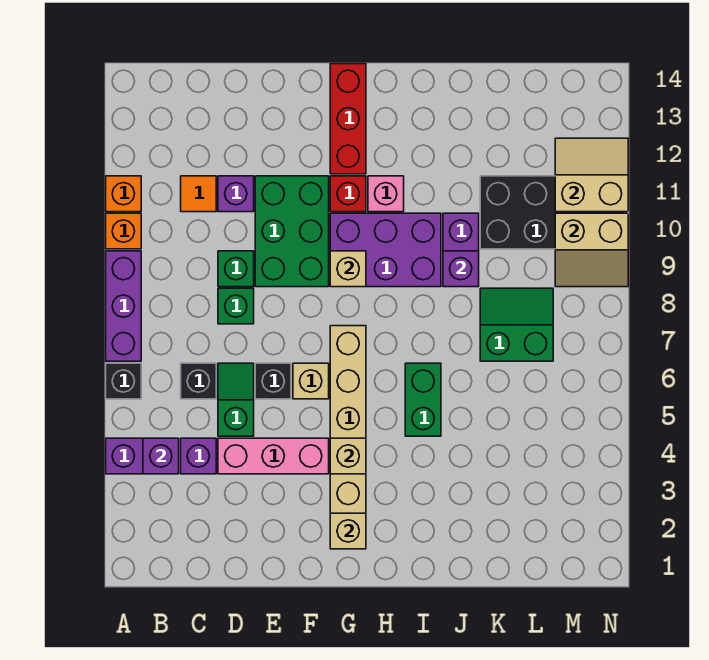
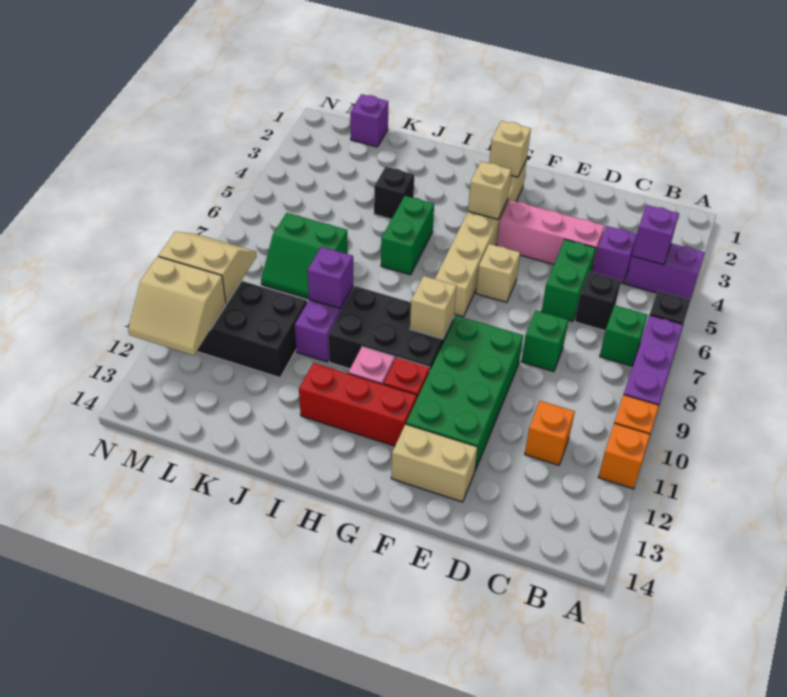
orange tile C11 level 1 -> orange brick C11 level 1
green slope D5:D6 level 1 top 5 -> green brick D5:D6 level 1
green brick D9 level 1 -> green brick B7 level 1
purple brick D11 level 1 -> purple brick L1 level 1
black brick E6 level 1 -> black brick J4 level 1
green brick E9:F11 level 1 -> green brick E9:F12 level 1
none -> tan brick E13:F13 level 1
purple brick G9:I10 level 1 -> black brick G9:I10 level 1
red brick G12:G14 level 1 -> red brick G12:I12 level 1

